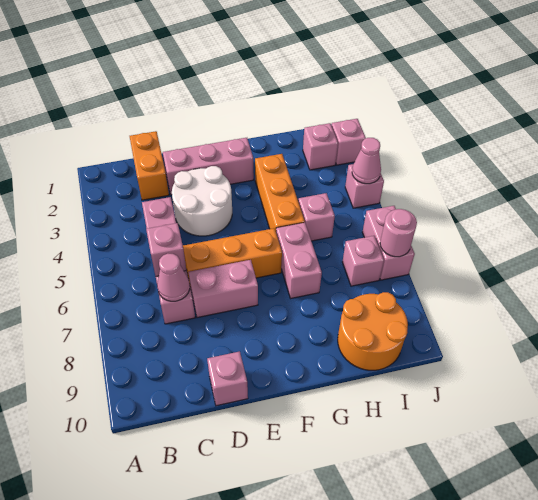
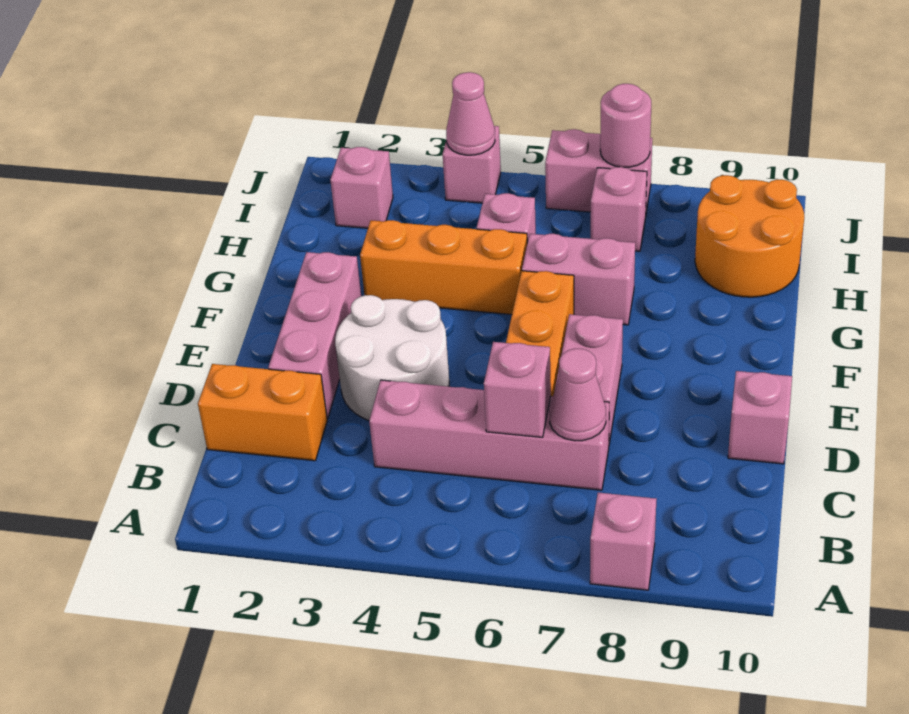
pink brick J2 level 1 -> pink brick A8 level 1

